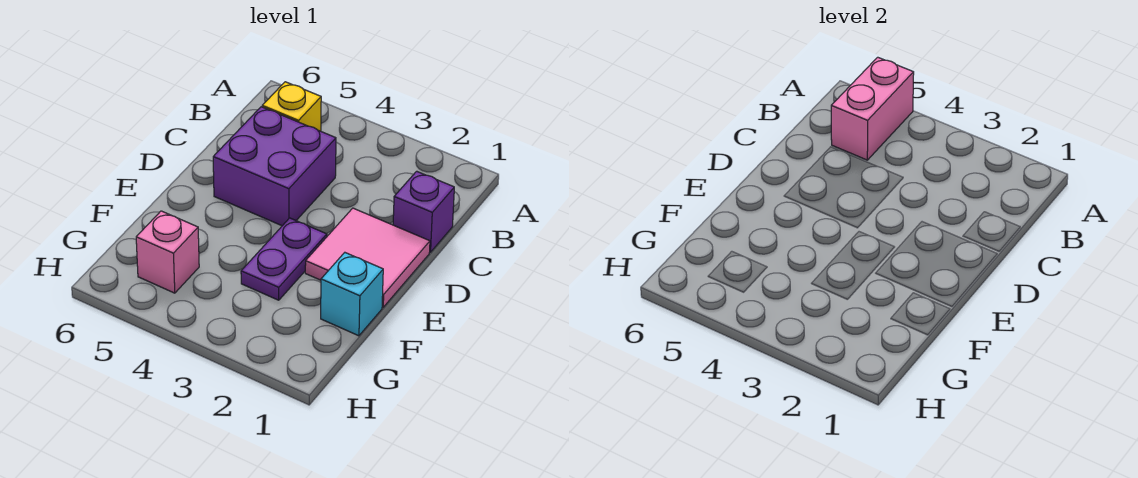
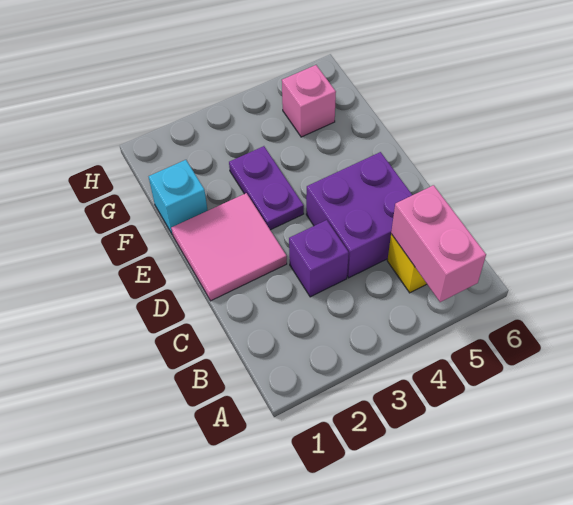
purple brick C1 level 1 -> purple brick C3 level 1

